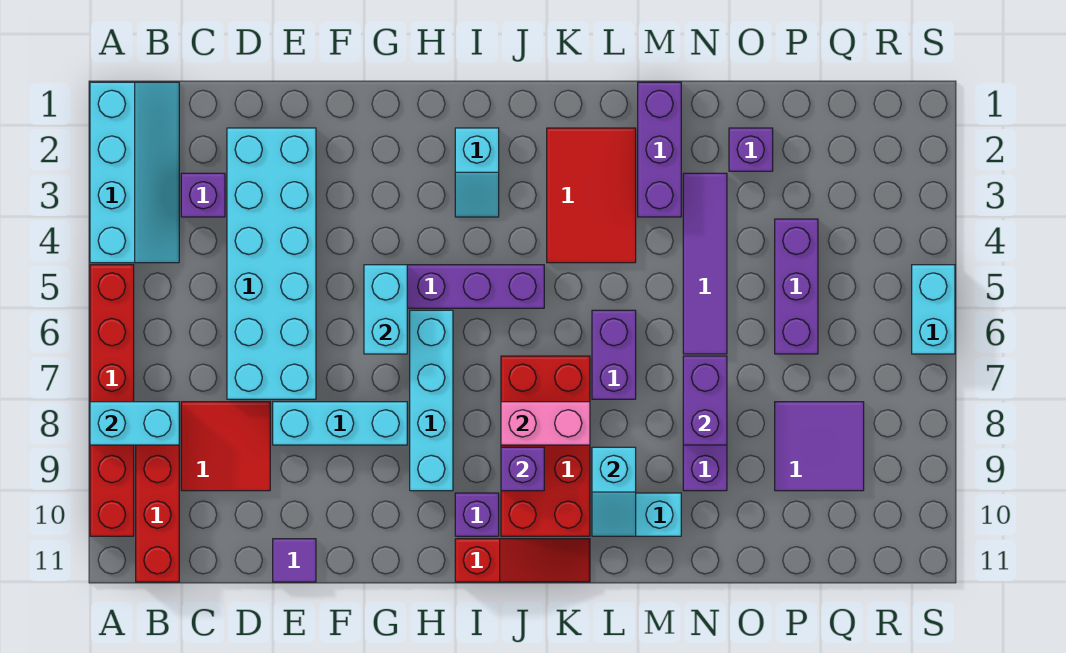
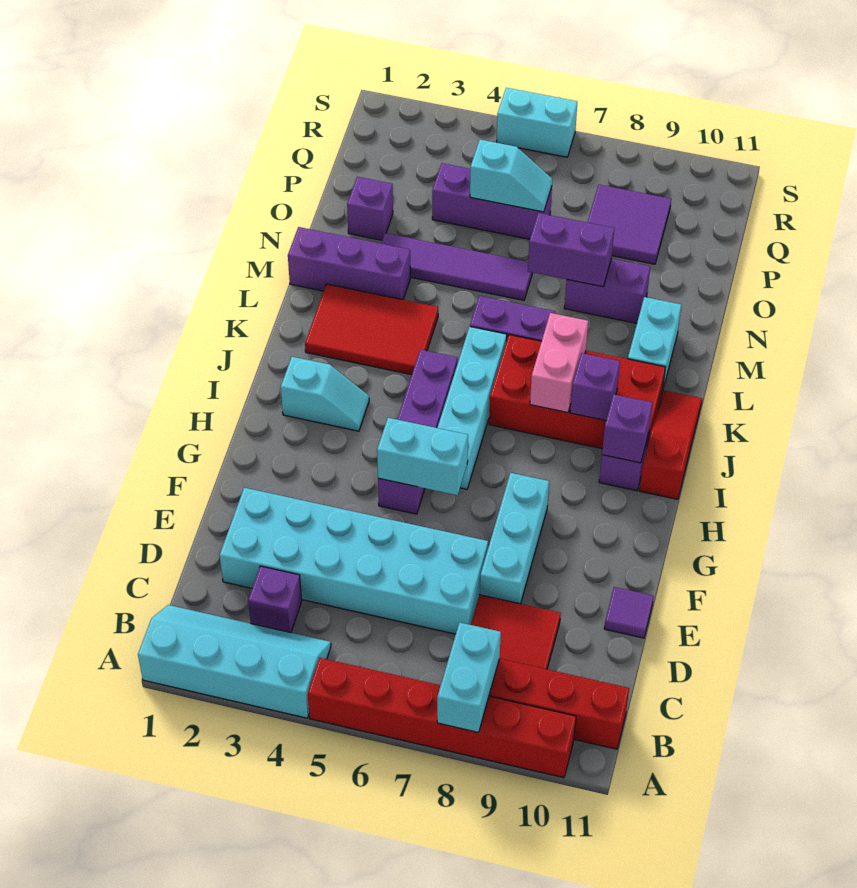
cyan brick H6:H9 level 1 -> cyan brick H6:K6 level 1
none -> purple brick I10 level 2
cyan slope L9:L10 level 2 top 9 -> cyan slope P5:P6 level 2 top 5

